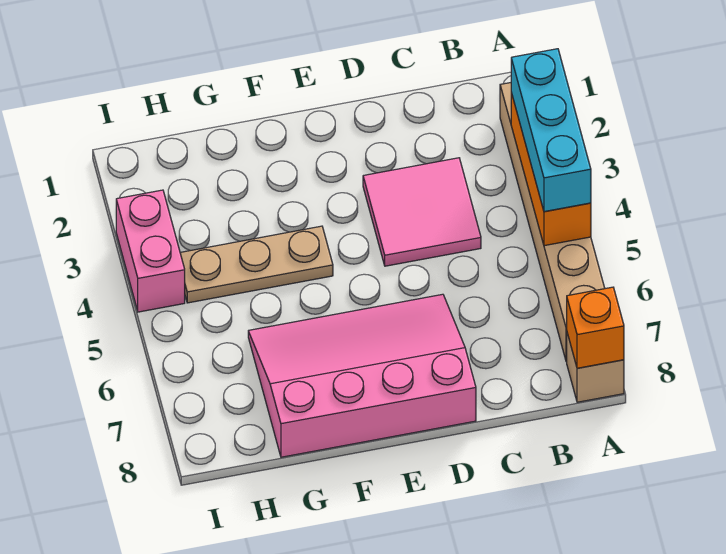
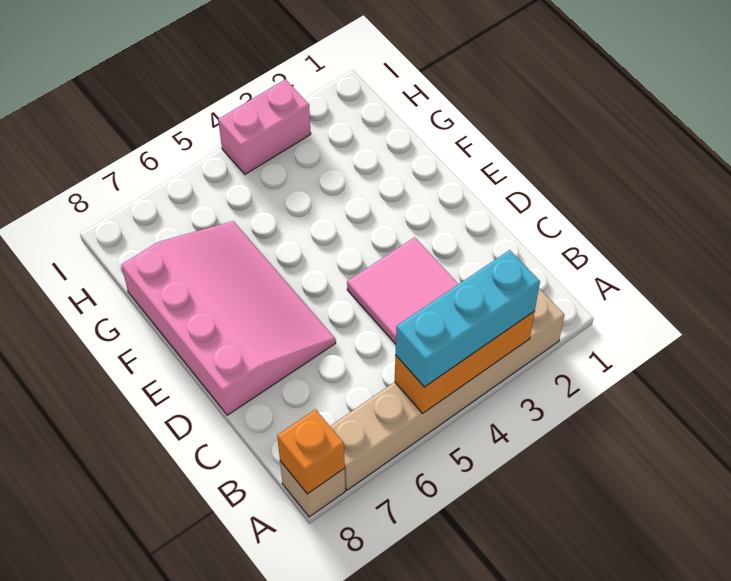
tan plate F4:H4 level 1 -> none

